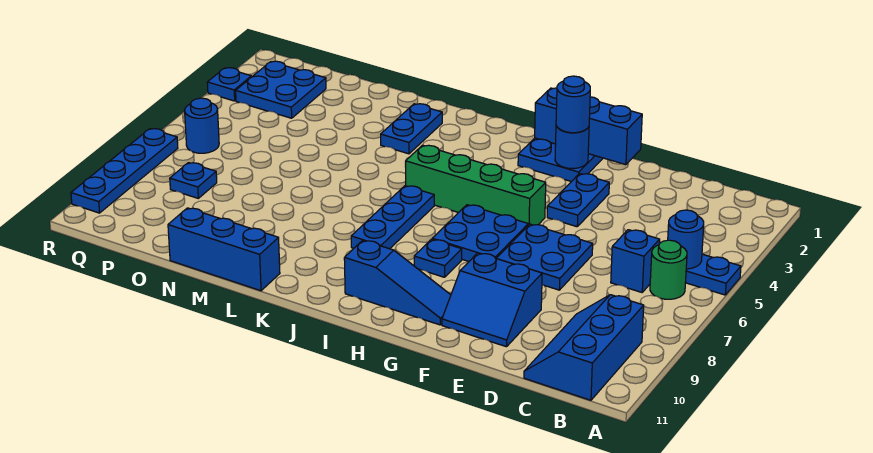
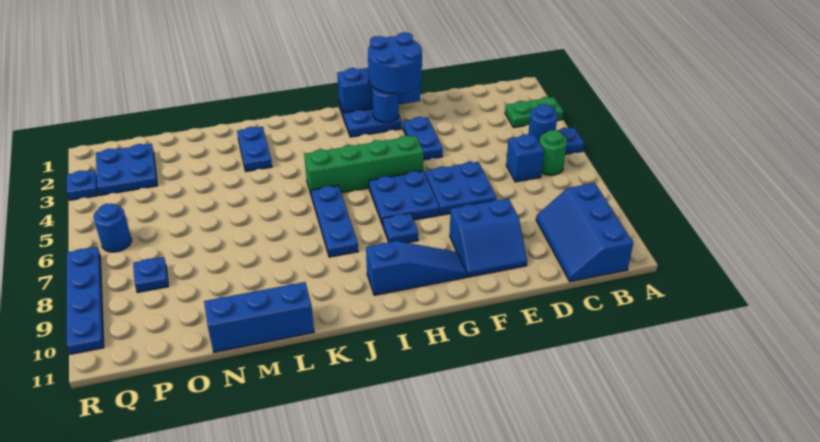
none -> green plate A3:B3 level 1
blue round brick G2 level 3 -> blue round brick F1:G2 level 3

